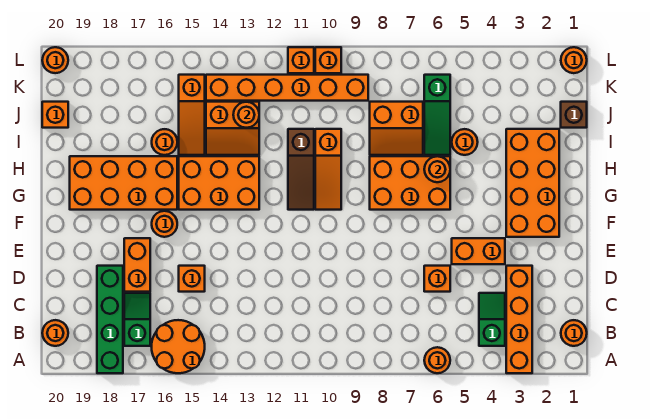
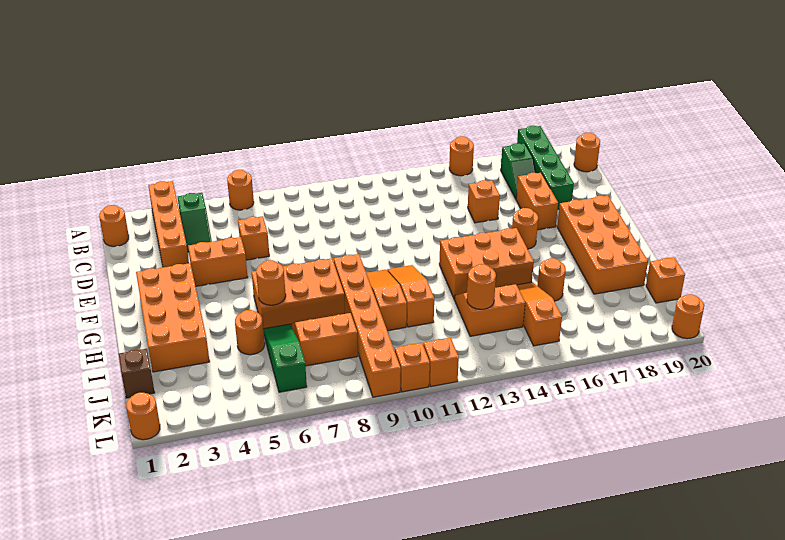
orange round brick A15:B16 level 1 -> orange round brick A15 level 1
brown slope G11:I11 level 1 top I -> orange slope G11:I11 level 1 top I
orange brick G16:H19 level 1 -> orange brick F18:I19 level 1
orange brick K9:K14 level 1 -> orange brick G9:L9 level 1

